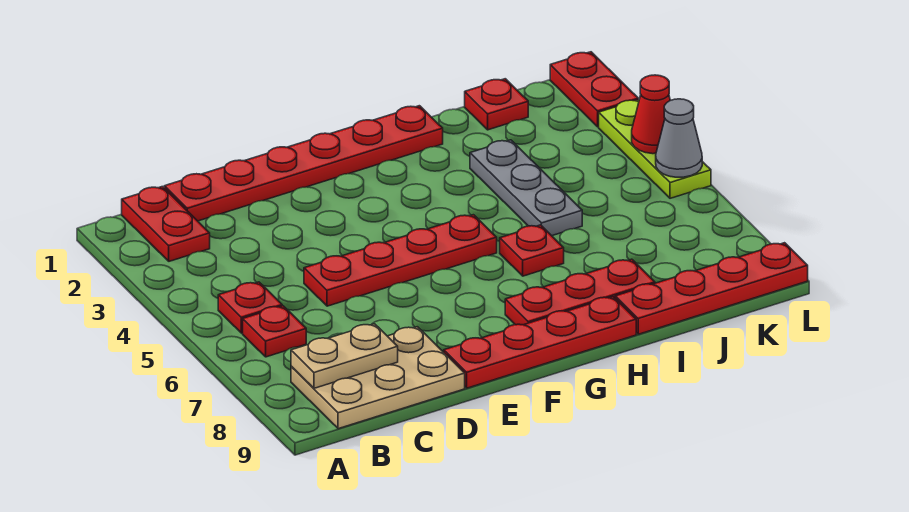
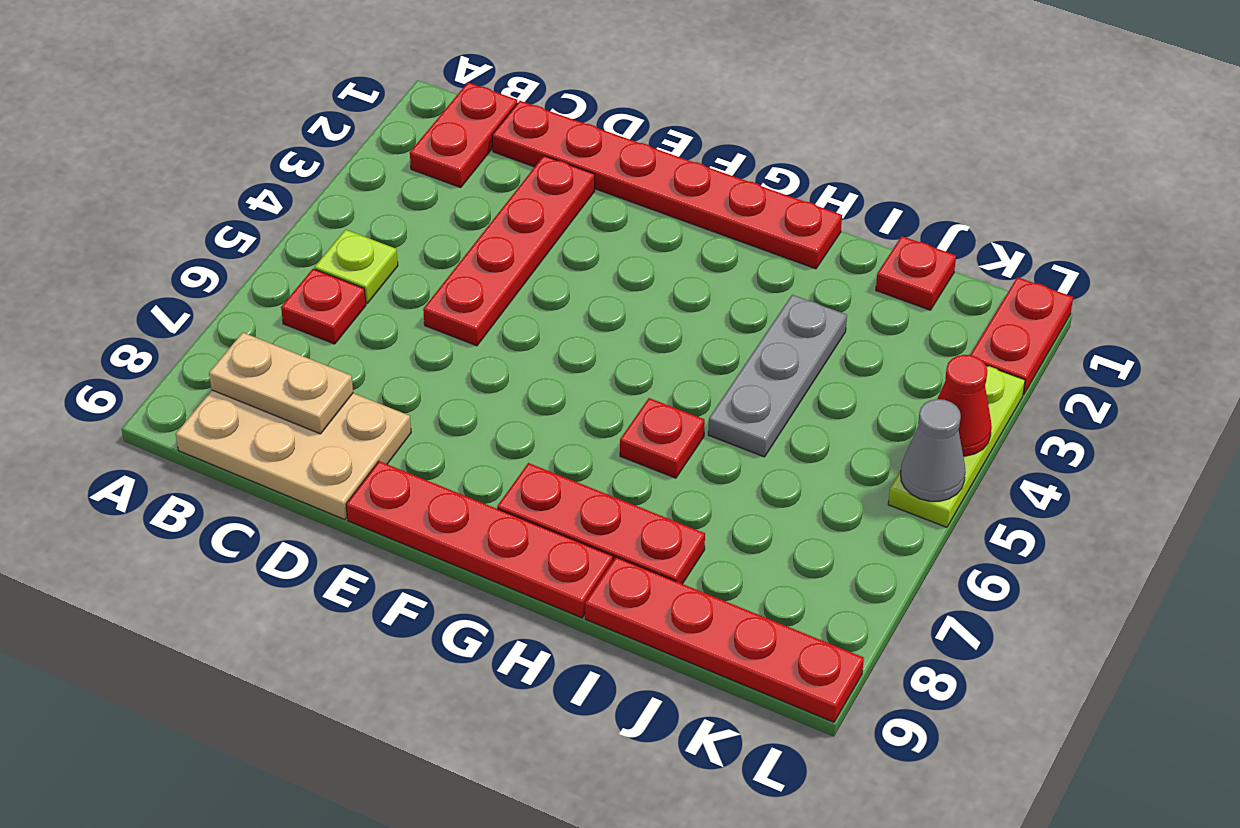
red plate B5 level 1 -> lime plate B5 level 1
red plate D5:G5 level 1 -> red plate D2:D5 level 1

